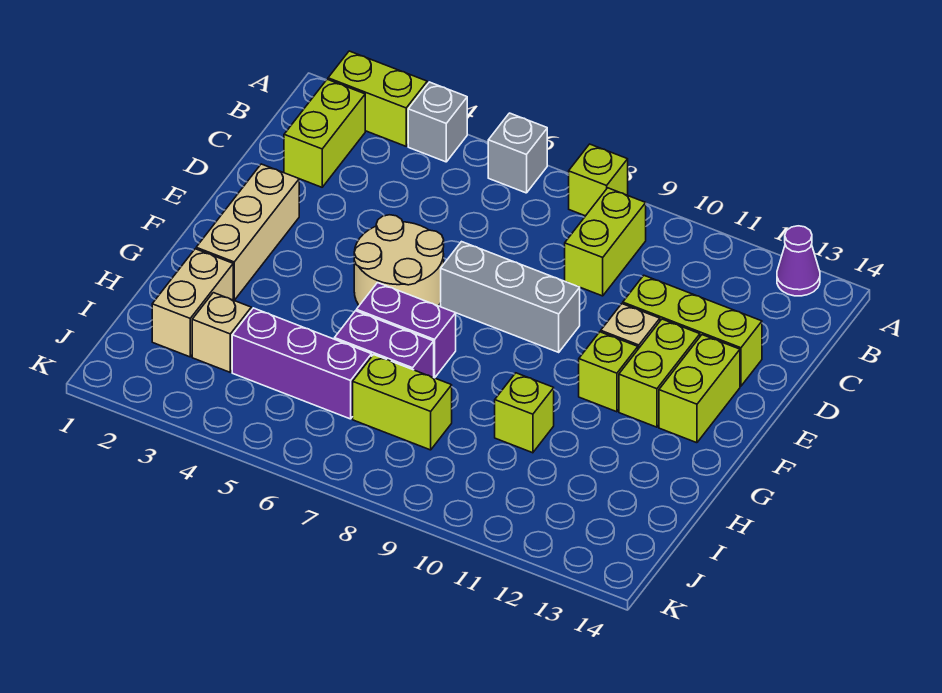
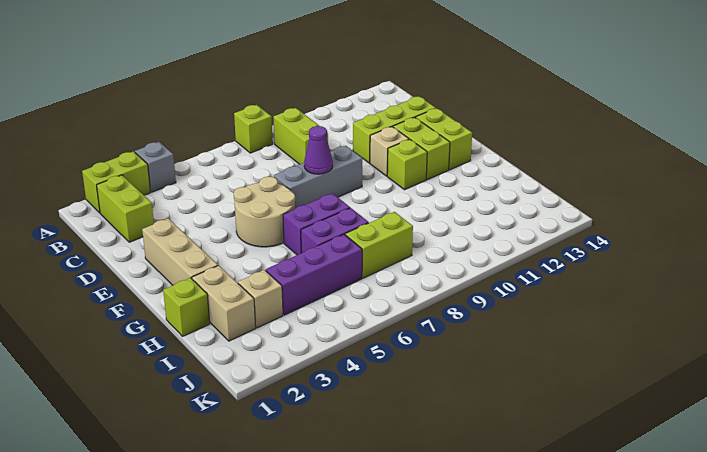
grey brick A6 level 1 -> none
purple cone A13 level 1 -> purple cone E8 level 2
lime brick H10 level 1 -> lime brick H1 level 1

